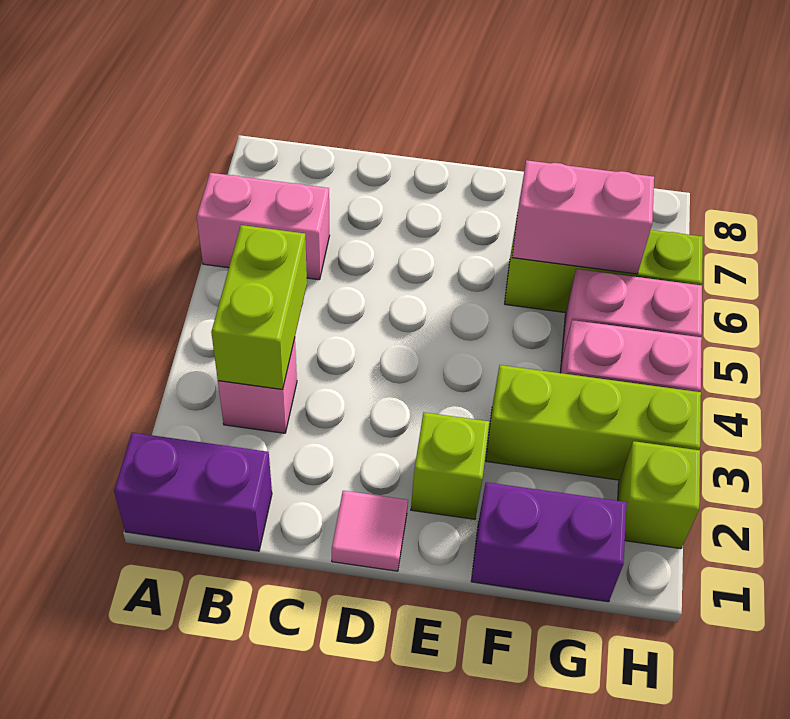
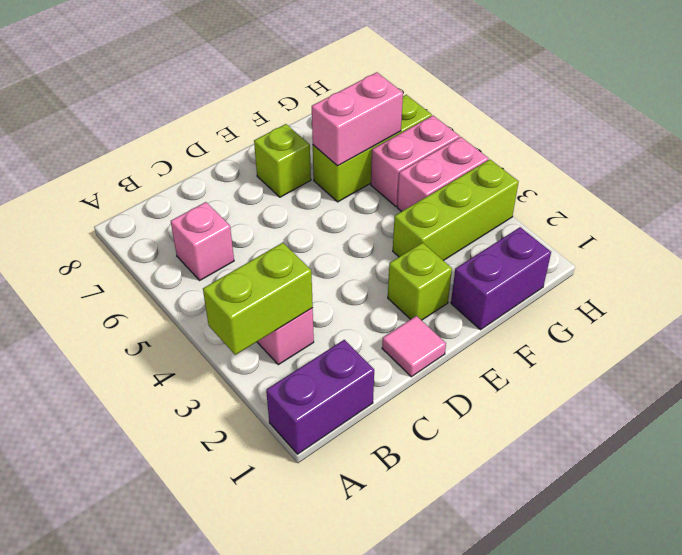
pink brick A6:B6 level 1 -> pink brick B6 level 1
lime brick B3:B4 level 2 -> lime brick A3:B3 level 2
lime brick H2 level 1 -> lime brick E7 level 1

